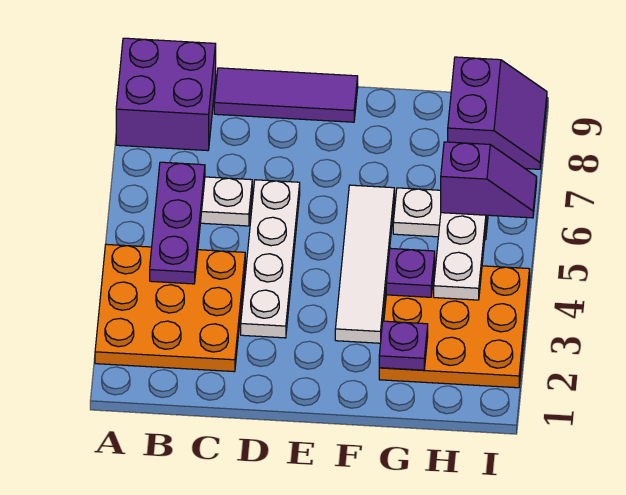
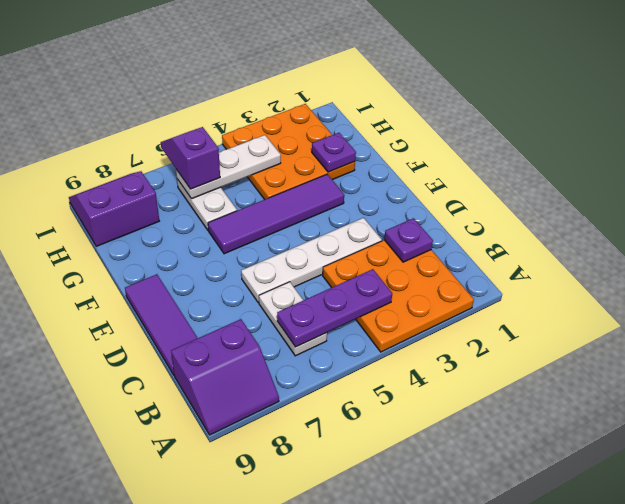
purple brick A8:B9 level 1 -> purple slope A8:B9 level 1 top B
white tile F3:F6 level 1 -> purple tile F3:F6 level 1
purple plate G4 level 2 -> purple plate C2 level 2

